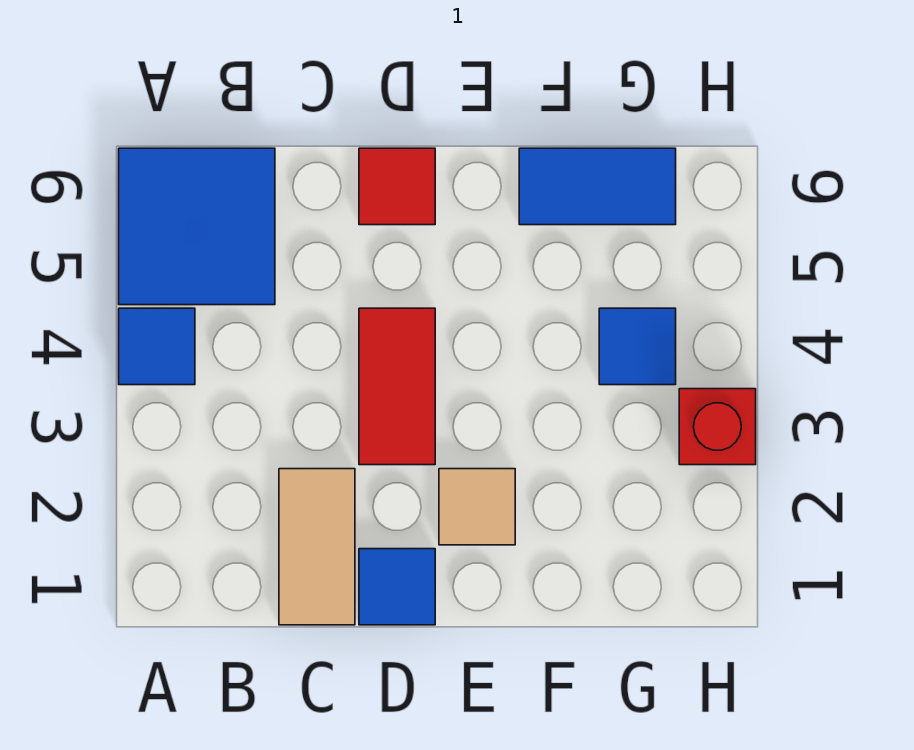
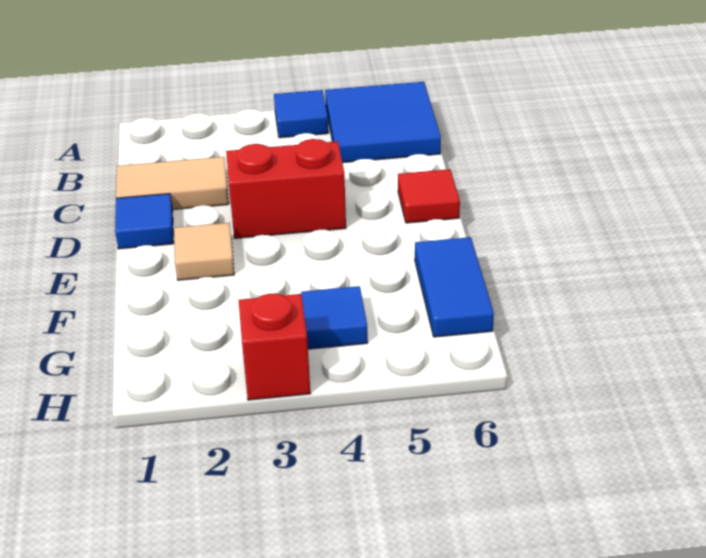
red tile D3:D4 level 1 -> red brick D3:D4 level 1

